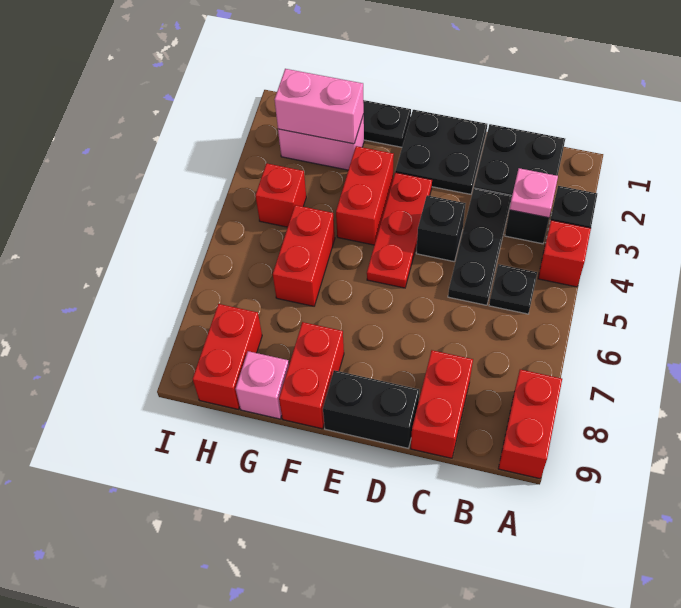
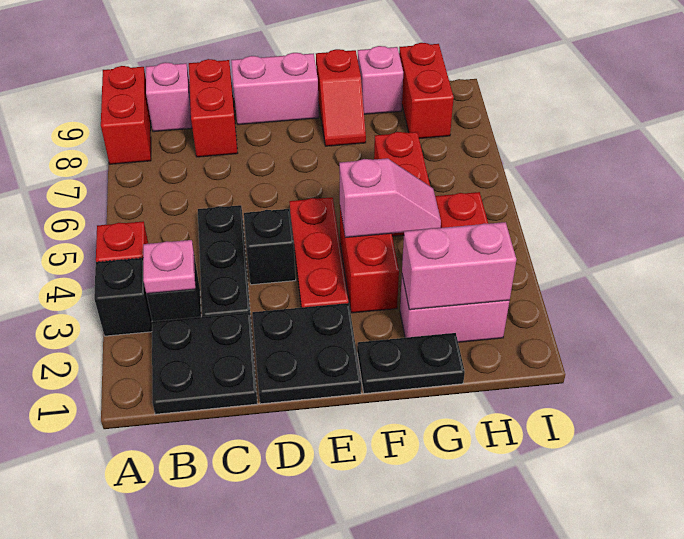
black plate B5 level 1 -> none
none -> pink brick B9 level 1
black brick D9:E9 level 1 -> pink brick D9:E9 level 1
none -> pink slope F4:G4 level 2 top F
red brick F8:F9 level 1 -> red slope F8:F9 level 1 top 9

